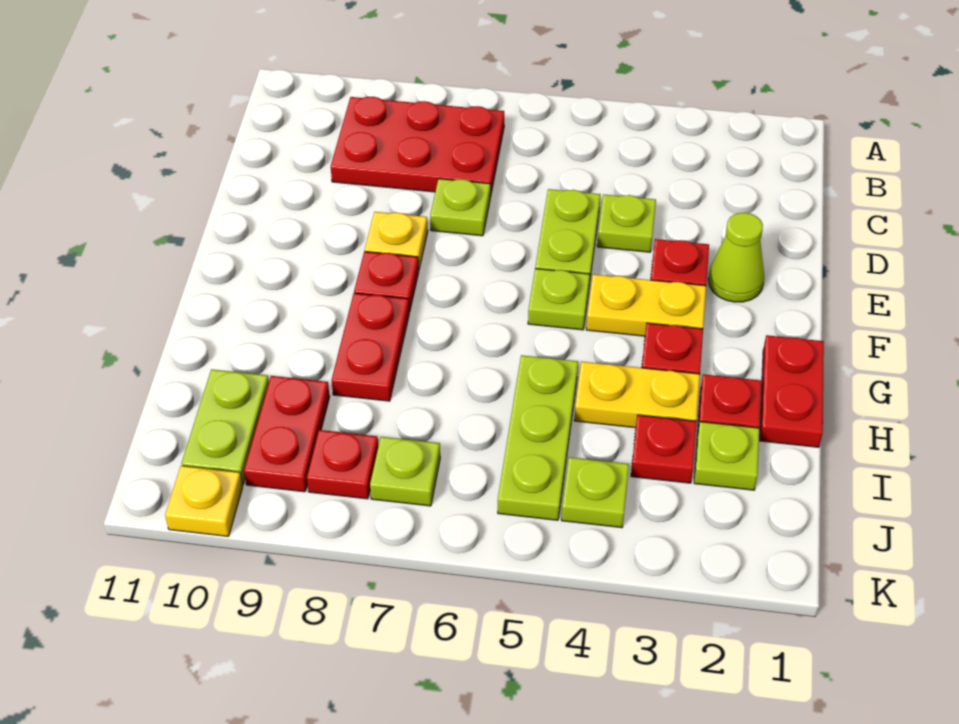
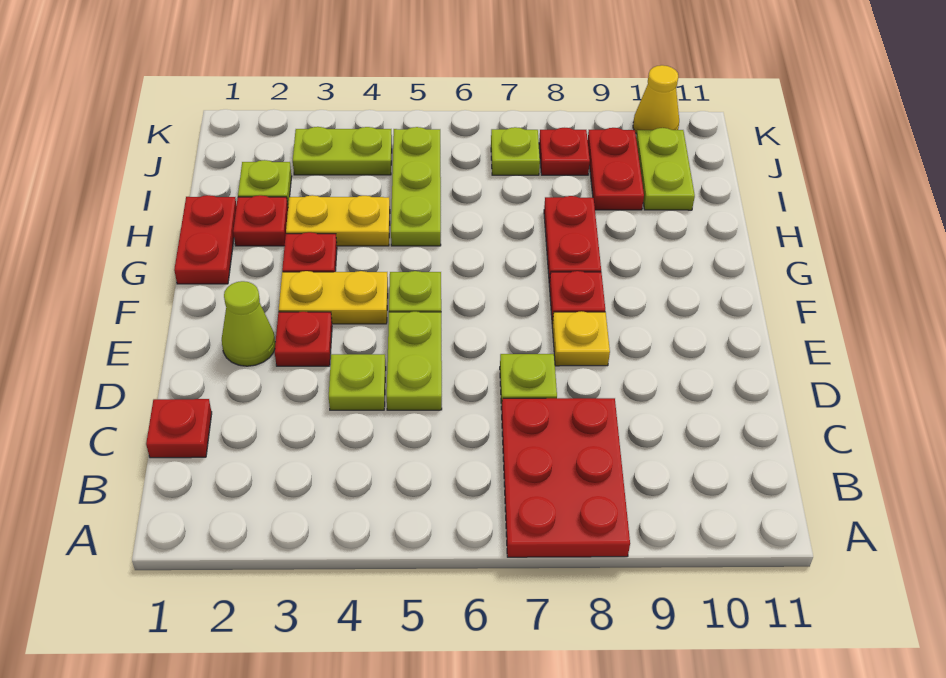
red plate B7:C9 level 1 -> red plate A7:C8 level 1
red plate I3 level 1 -> red plate C1 level 1
lime plate J4 level 1 -> lime plate J3:J4 level 1
yellow plate K10 level 1 -> yellow cone K10 level 1

